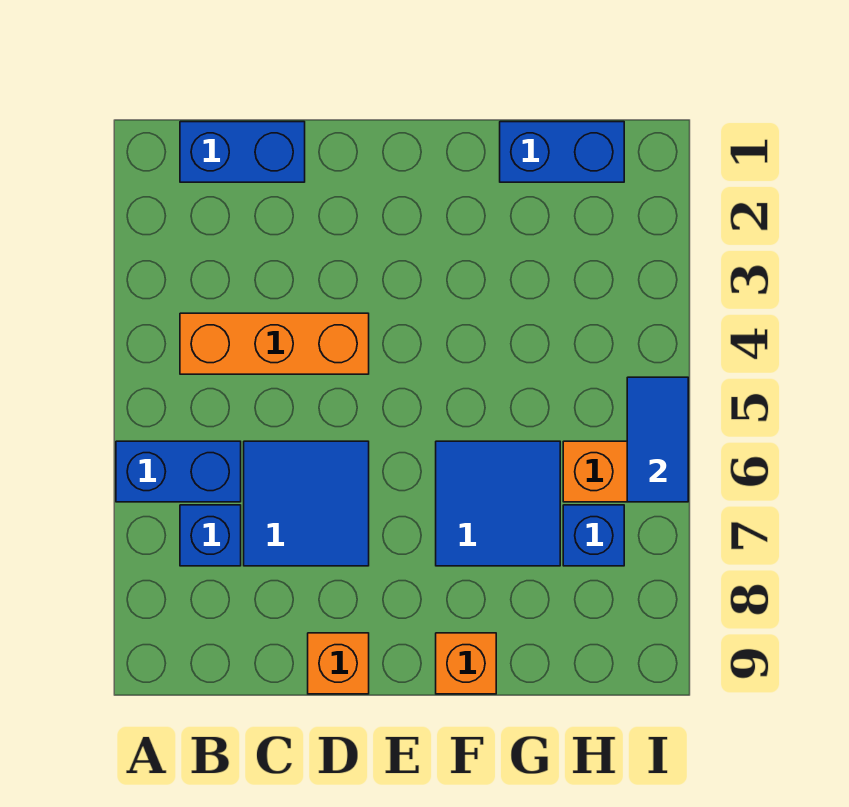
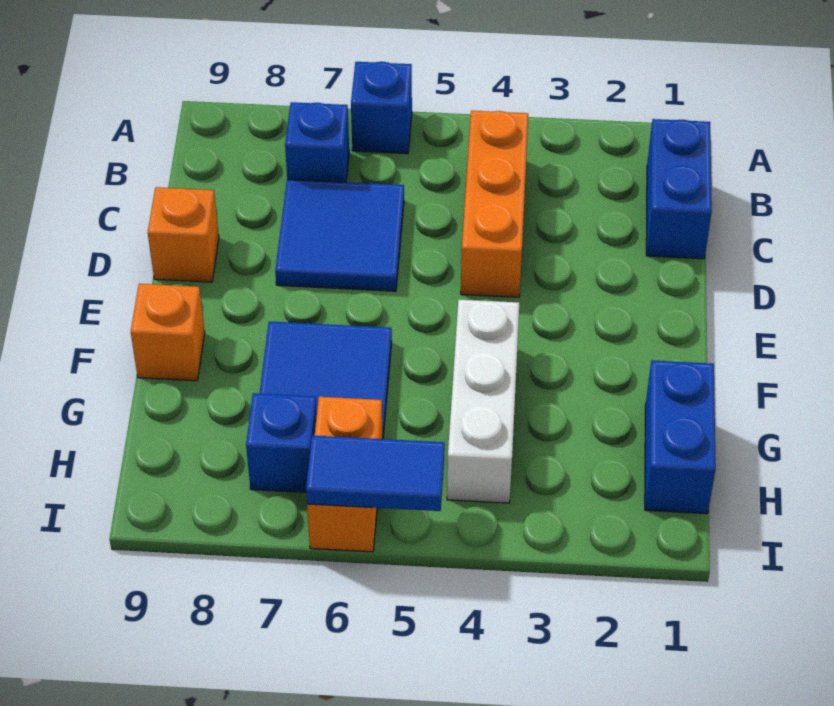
blue brick A6:B6 level 1 -> blue brick A6 level 1
none -> white brick F4:H4 level 1

